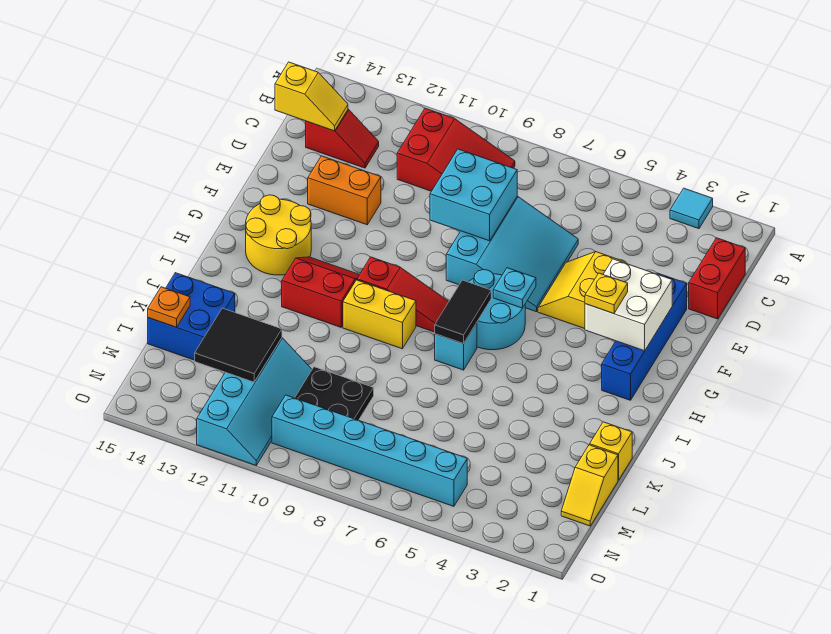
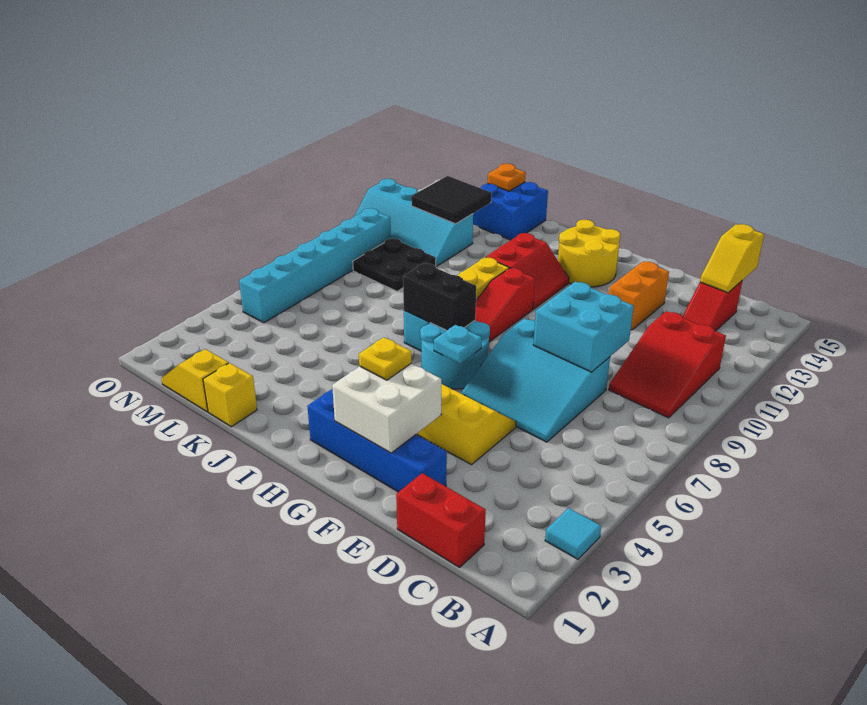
black tile H7:I7 level 2 -> black brick H7:I7 level 2

